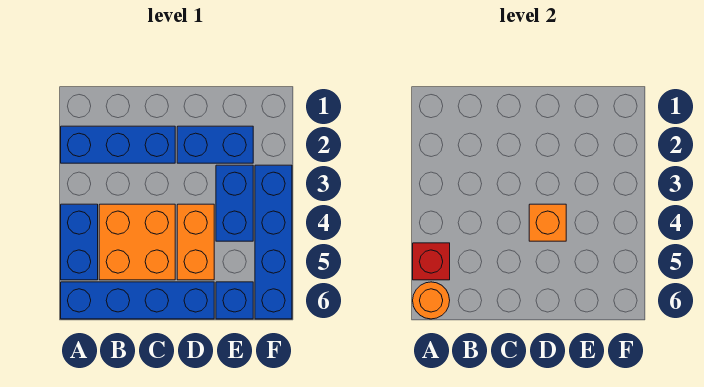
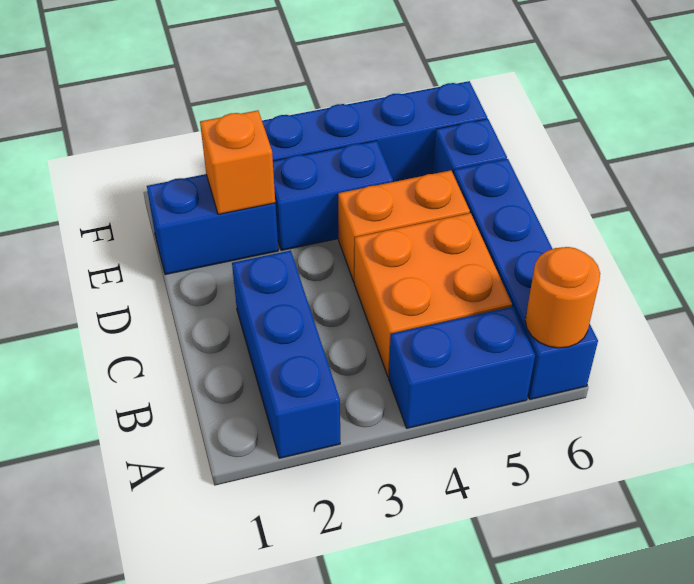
red brick A5 level 2 -> none
blue brick D2:E2 level 1 -> blue brick E1:E2 level 1
orange brick D4 level 2 -> orange brick E2 level 2

